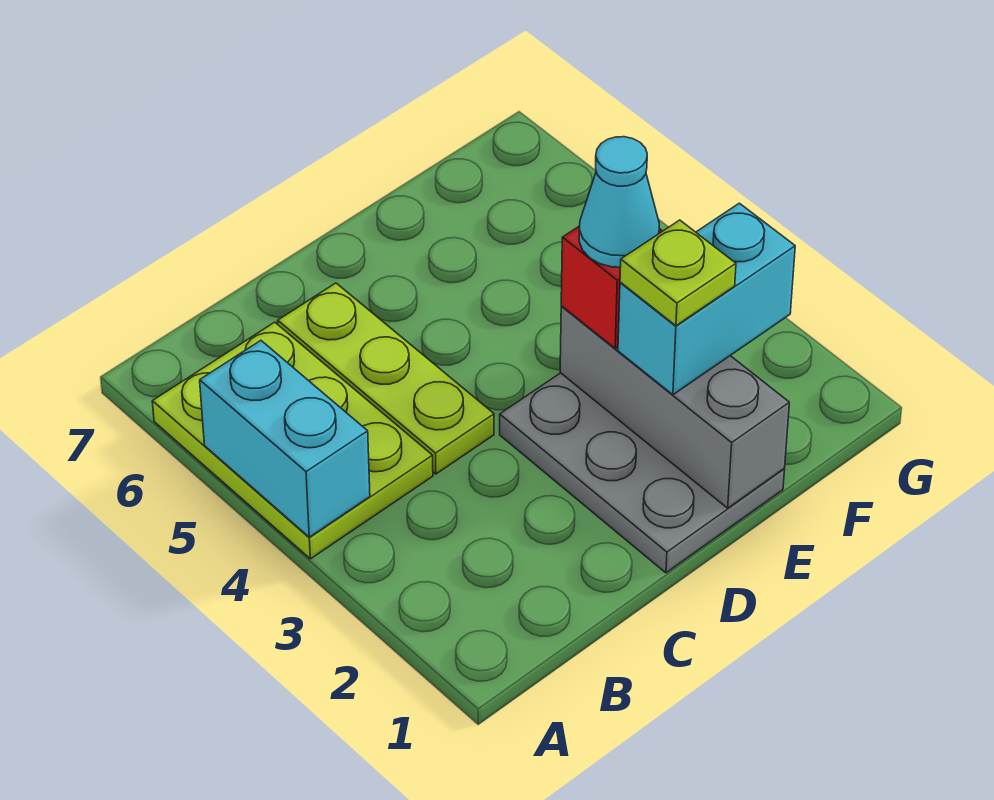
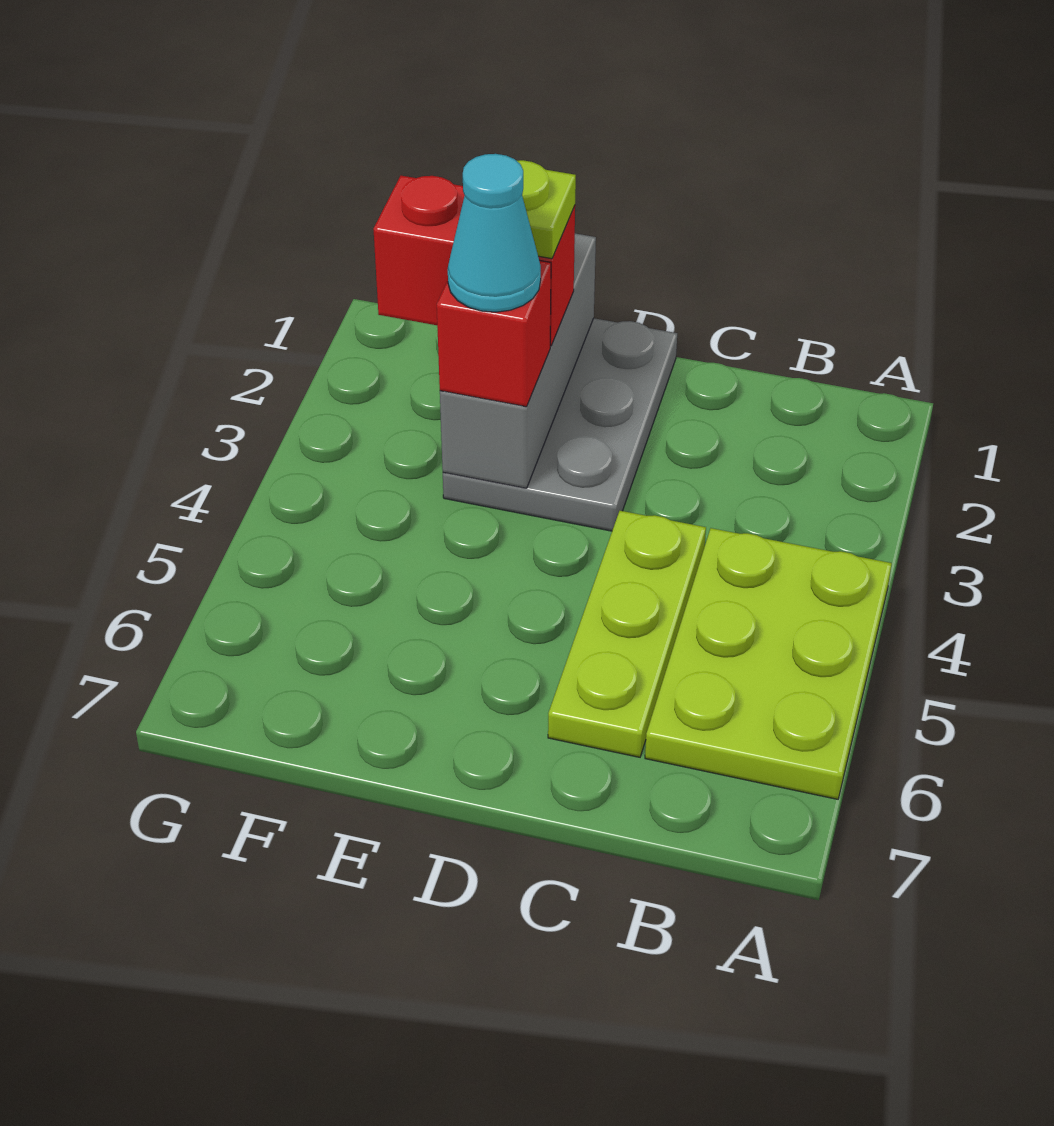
cyan brick A4:A5 level 2 -> none
cyan brick E2:F2 level 3 -> red brick E2:F2 level 3

